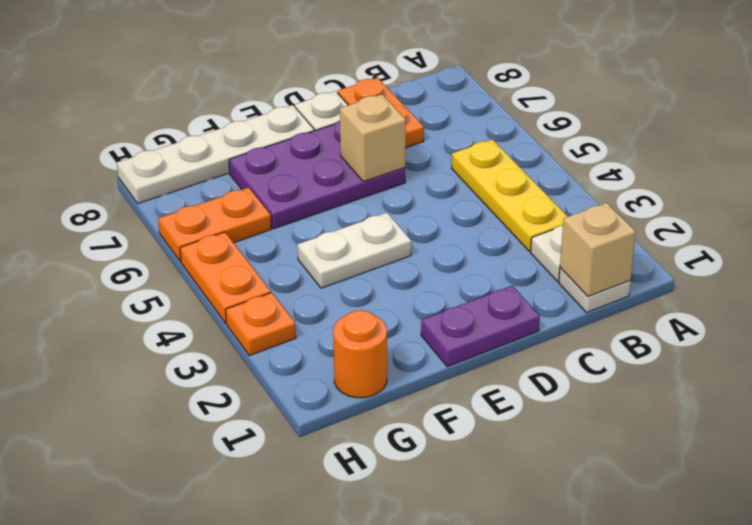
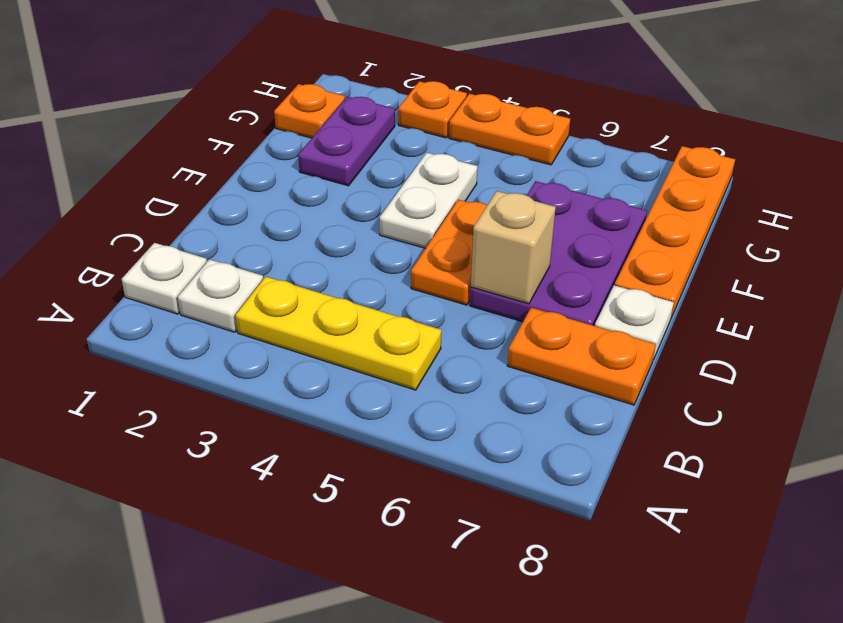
tan brick B1 level 2 -> none
purple plate D1:E1 level 1 -> purple plate F2:G2 level 1
white plate E8:H8 level 1 -> orange plate E8:H8 level 1
orange round brick G1 level 1 -> orange plate G1 level 1
orange plate G6:H6 level 1 -> orange plate D5:E5 level 1

